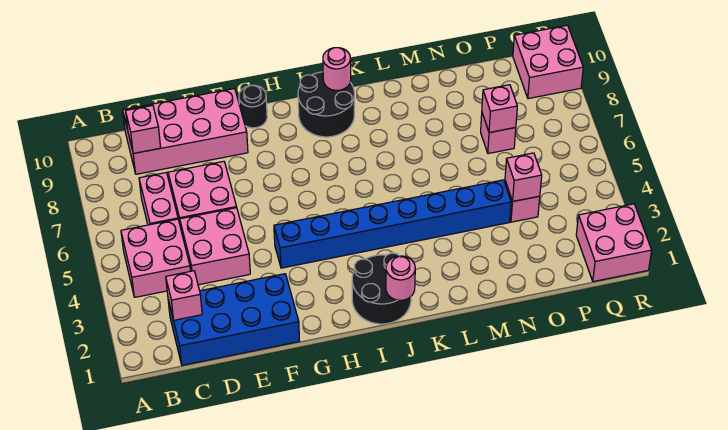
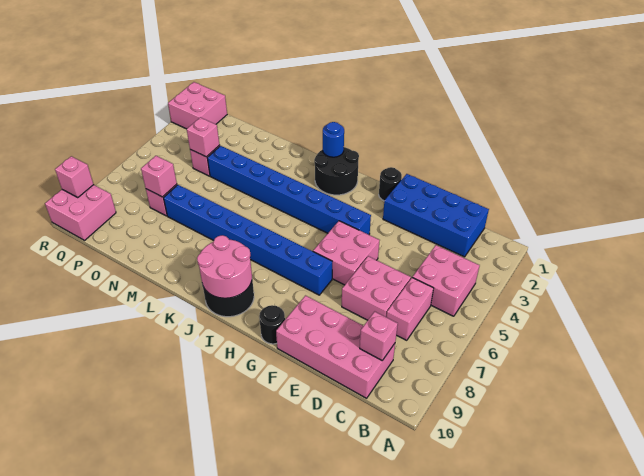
pink brick C2 level 2 -> pink brick R9 level 2
pink brick D4:E5 level 1 -> pink brick F5:G6 level 1
none -> black round brick G1 level 1
none -> blue brick G7:N7 level 1
pink round brick J1 level 2 -> blue round brick J1 level 2
pink round brick J10 level 2 -> pink round brick I9:J10 level 2

